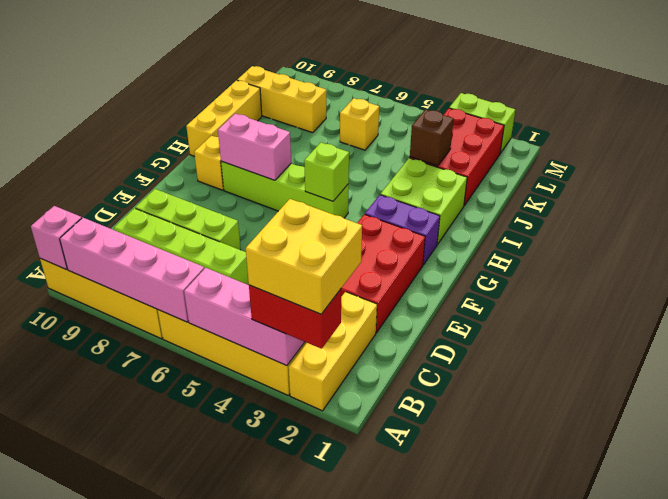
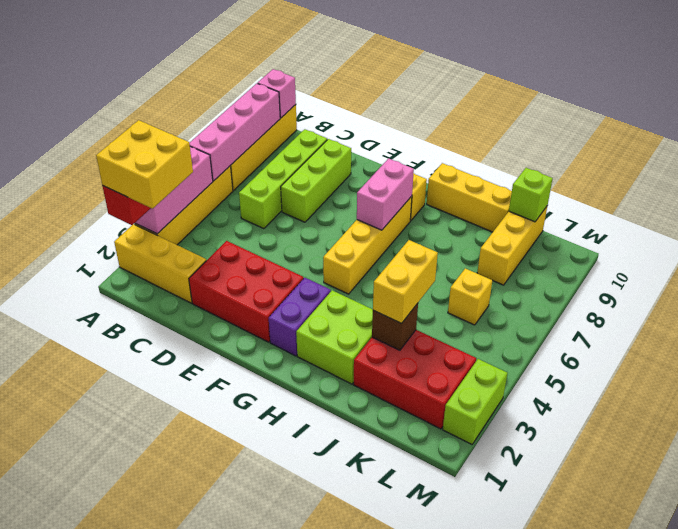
lime brick G5:G8 level 1 -> yellow brick G5:G8 level 1
lime brick G5 level 2 -> lime brick K10 level 2
none -> yellow brick J3:J4 level 3

